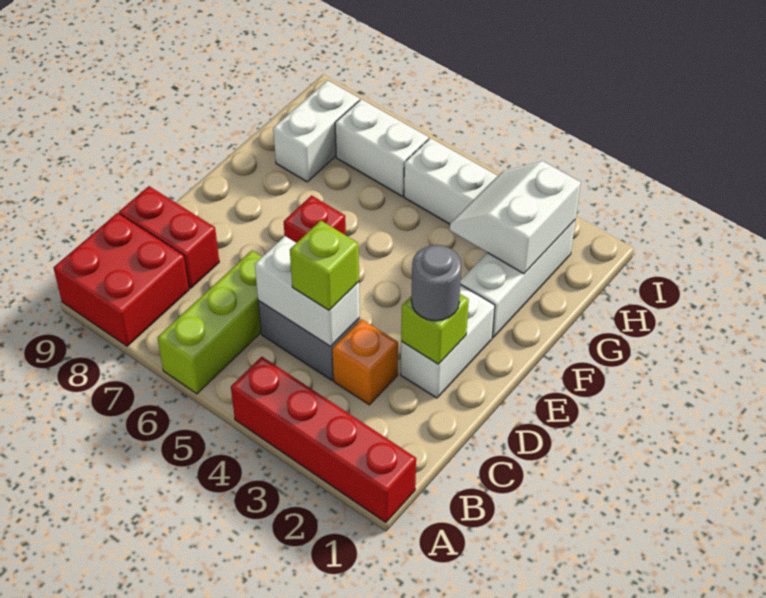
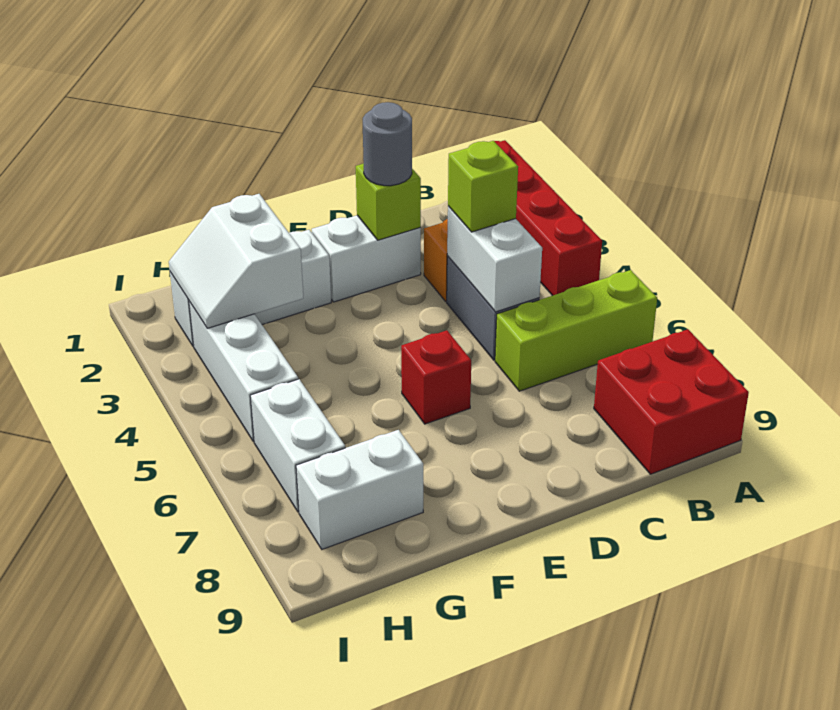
red brick C8:C9 level 1 -> none
white slope G2:H3 level 2 top 2 -> white slope G2:H3 level 2 top G

